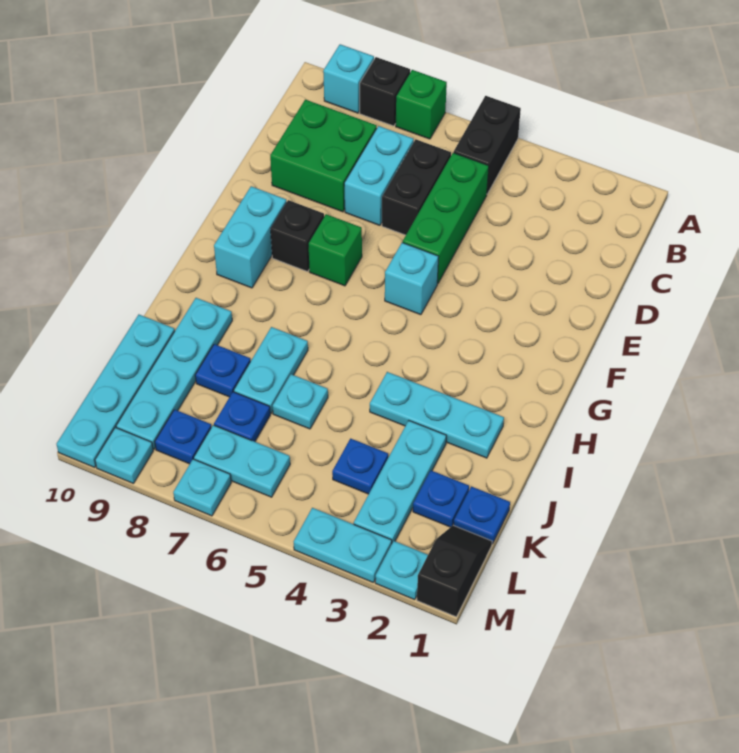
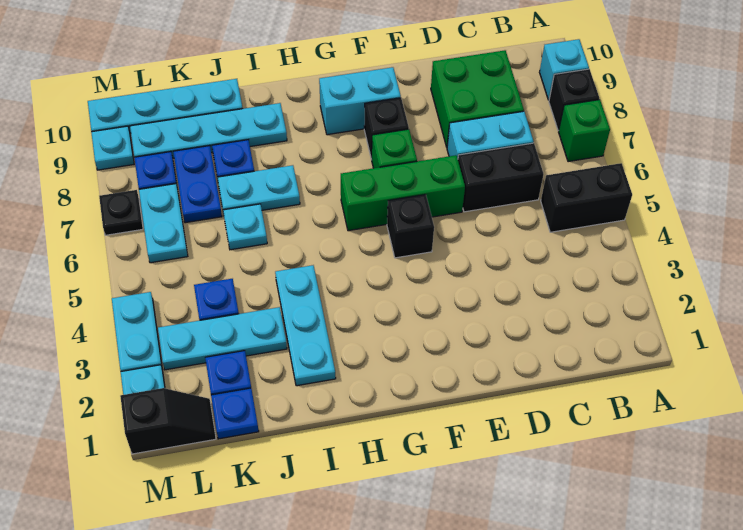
green brick C5:E5 level 1 -> green brick E6:G6 level 1
cyan brick F5 level 1 -> black brick F5 level 1
blue plate K7 level 1 -> blue plate K7:K8 level 1
cyan plate M7 level 1 -> black plate M7 level 1

